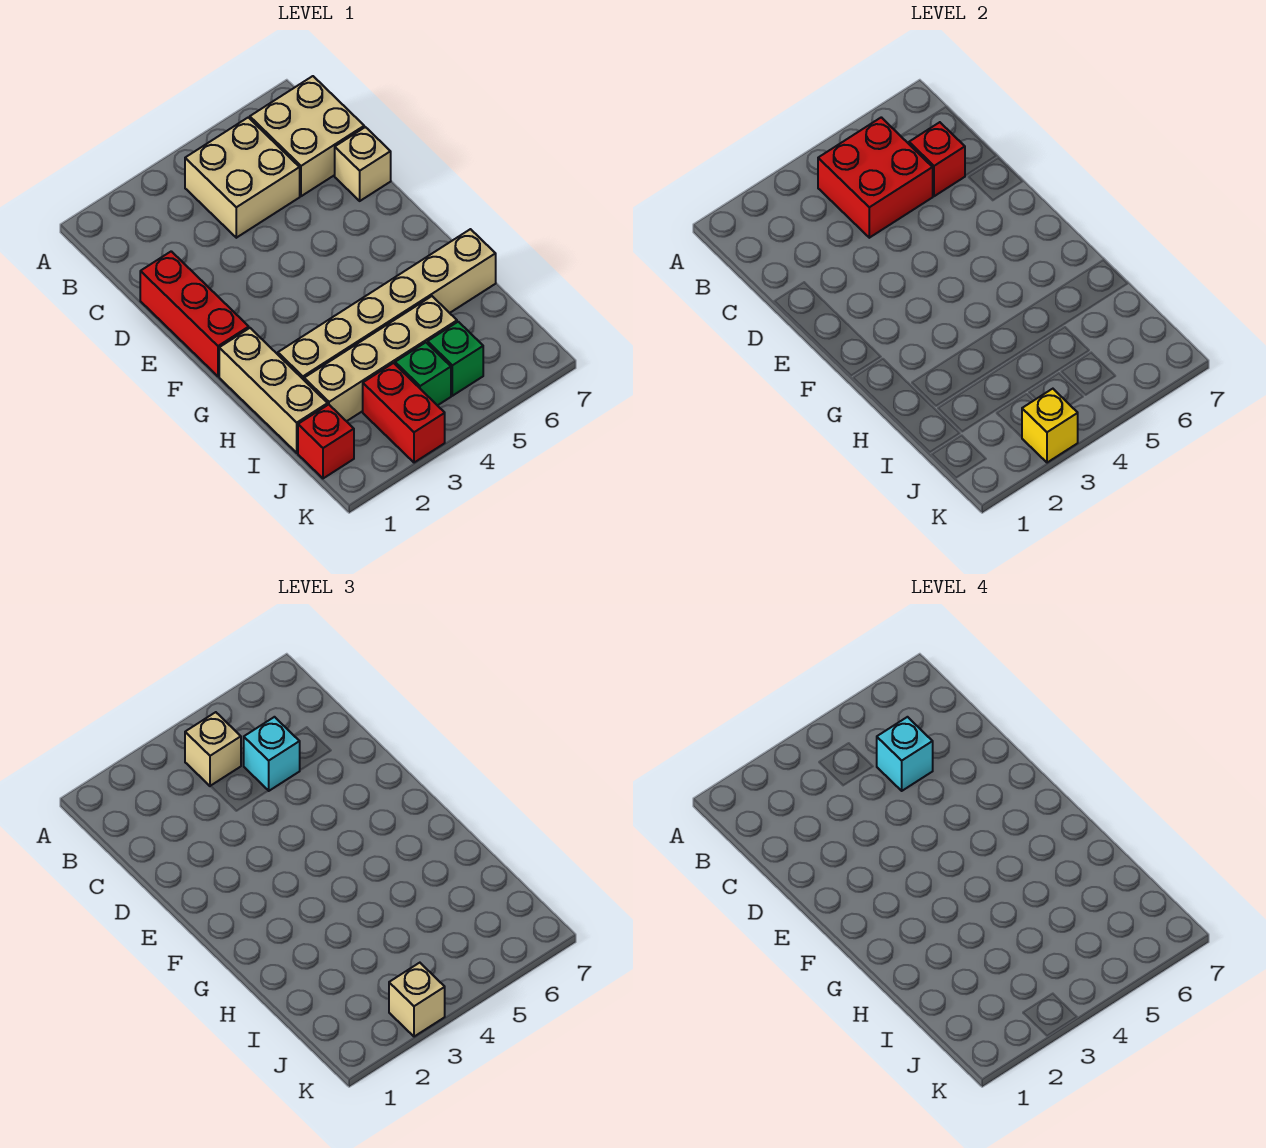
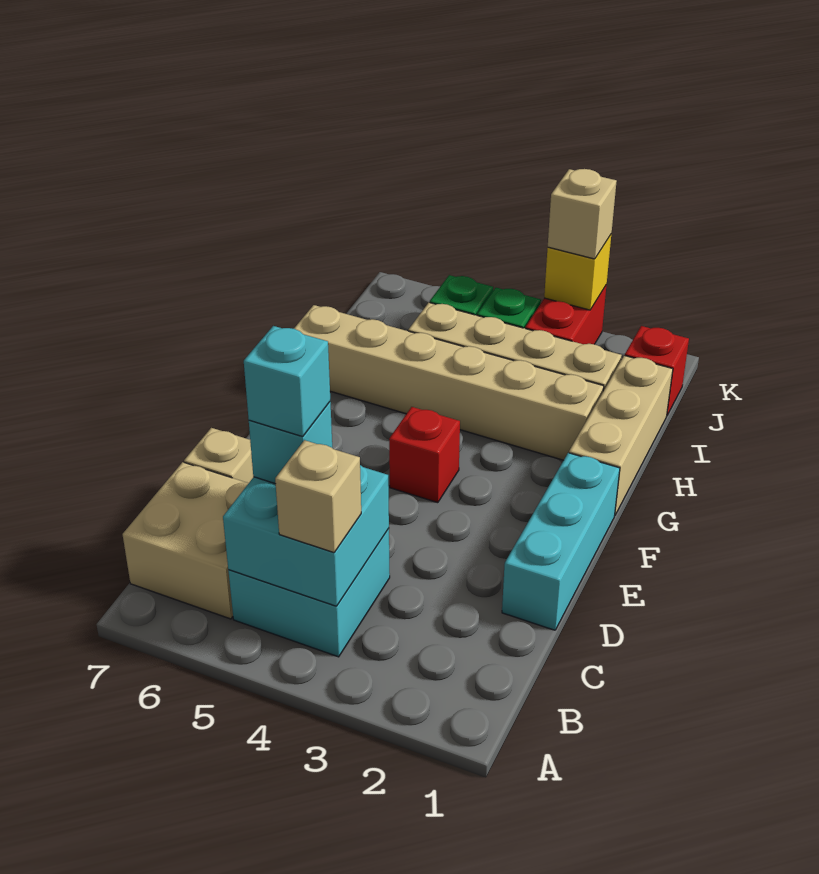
tan brick B4:C5 level 1 -> cyan brick B4:C5 level 1
red brick B4:C5 level 2 -> cyan brick B4:C5 level 2
red brick C6 level 2 -> red brick F4 level 1
red brick D1:F1 level 1 -> cyan brick D1:F1 level 1

